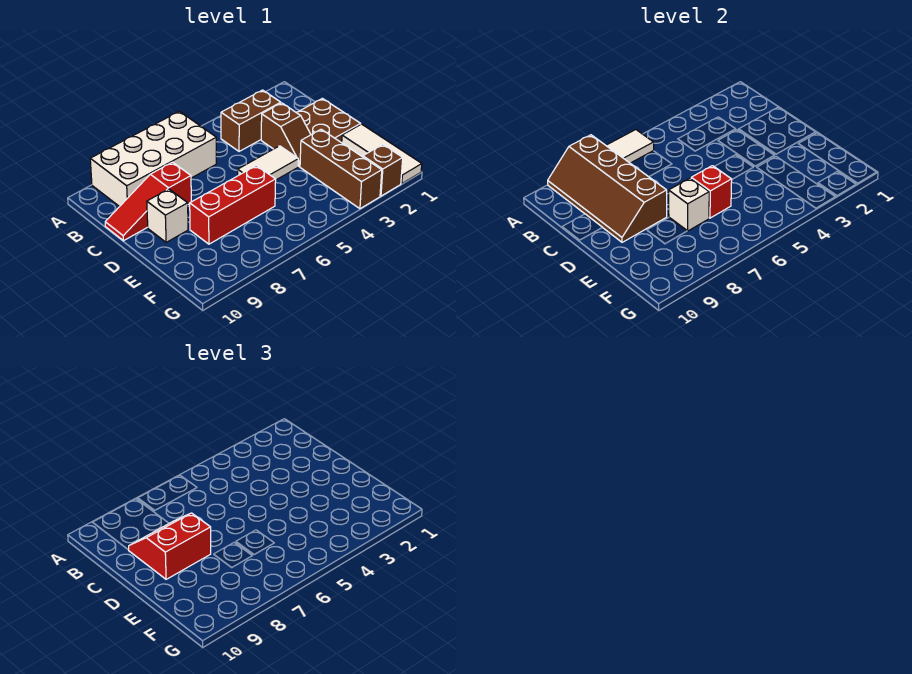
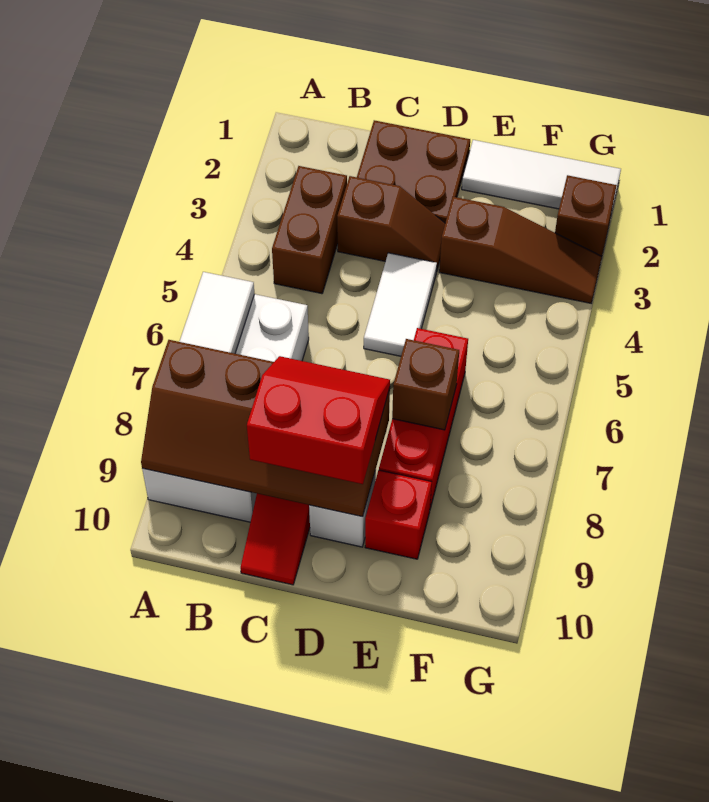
red slope C8:D9 level 3 top D -> red slope C8:D9 level 3 top 9
brown brick E3:G3 level 1 -> brown slope E3:G3 level 1 top E
red brick E6 level 2 -> red brick E9 level 1
white brick E7 level 2 -> brown brick E7 level 2

